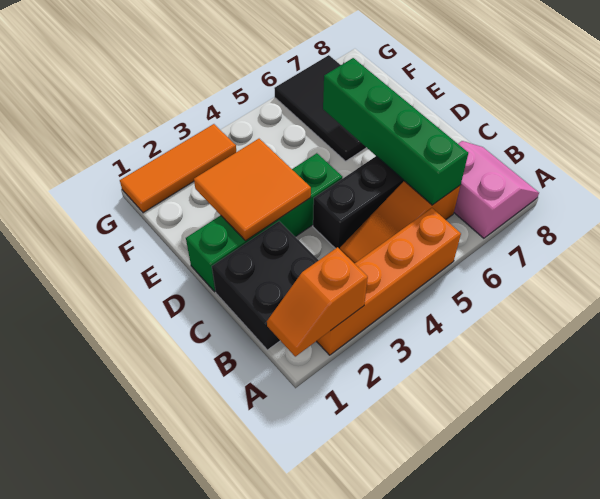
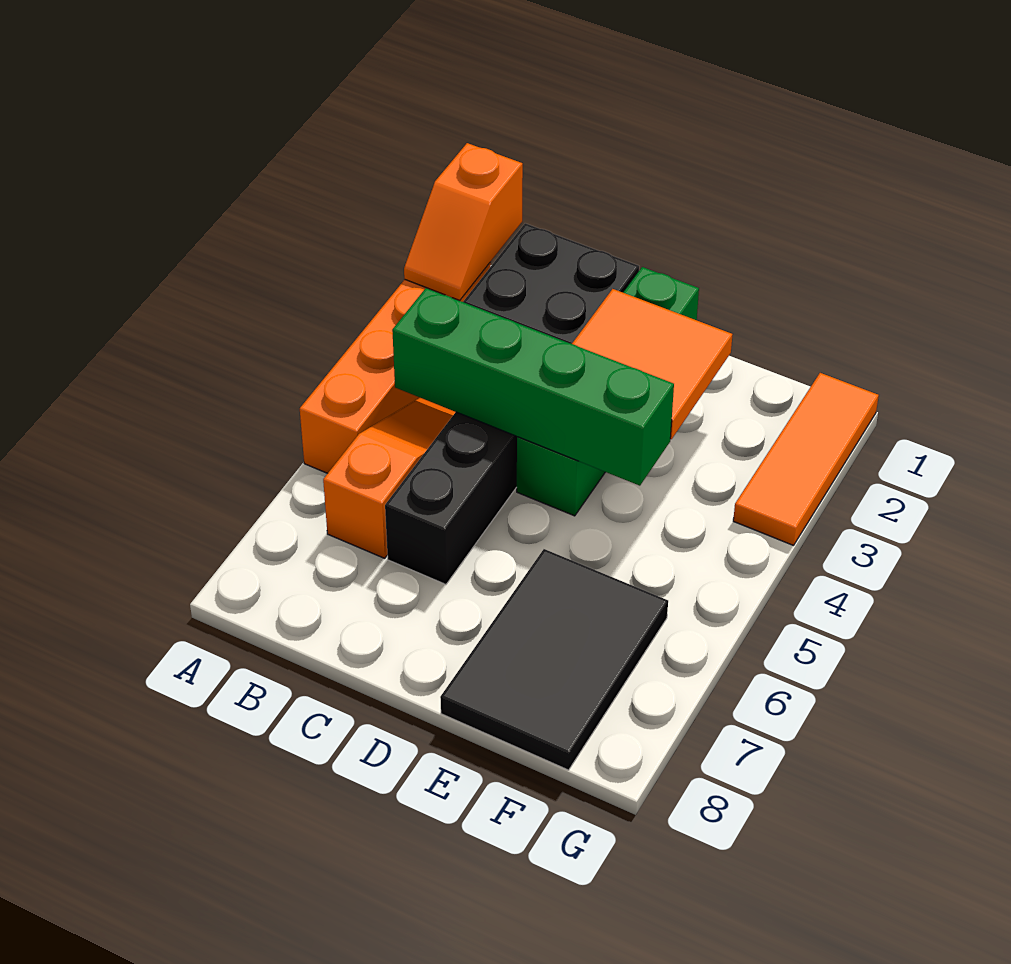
orange slope A1:A2 level 2 top 2 -> orange slope A1:A2 level 2 top 1
pink slope A7:B8 level 1 top 7 -> none
green brick B6:E6 level 2 -> green brick B4:E4 level 2
black tile E6:G7 level 1 -> black tile E6:F8 level 1

